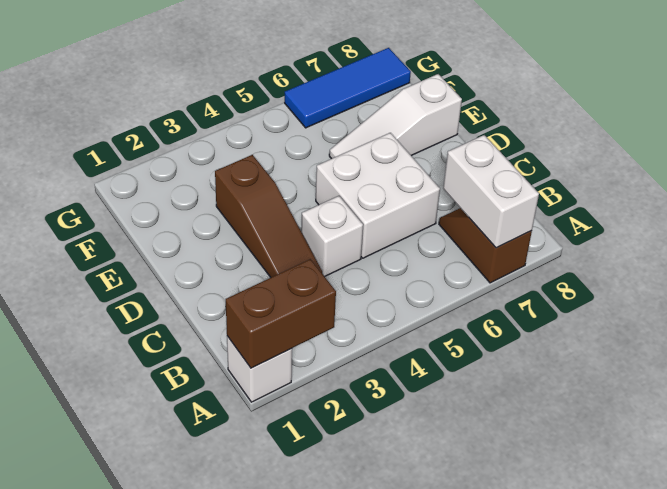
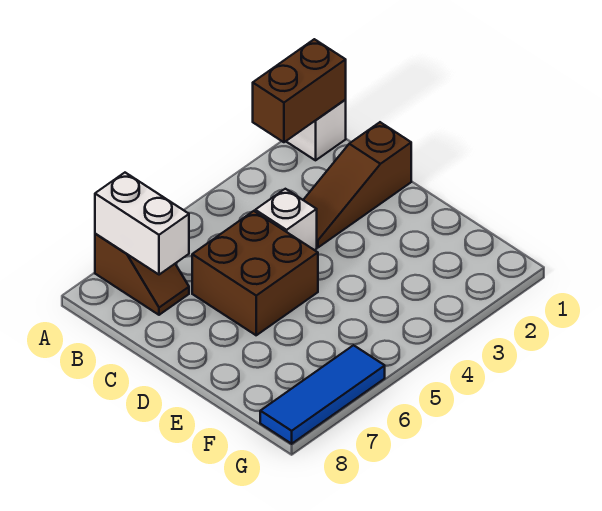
brown slope C3:E3 level 1 top E -> brown slope C1:C3 level 1 top 1
white brick C5:D6 level 1 -> brown brick C5:D6 level 1
white slope E6:E8 level 1 top 8 -> none

